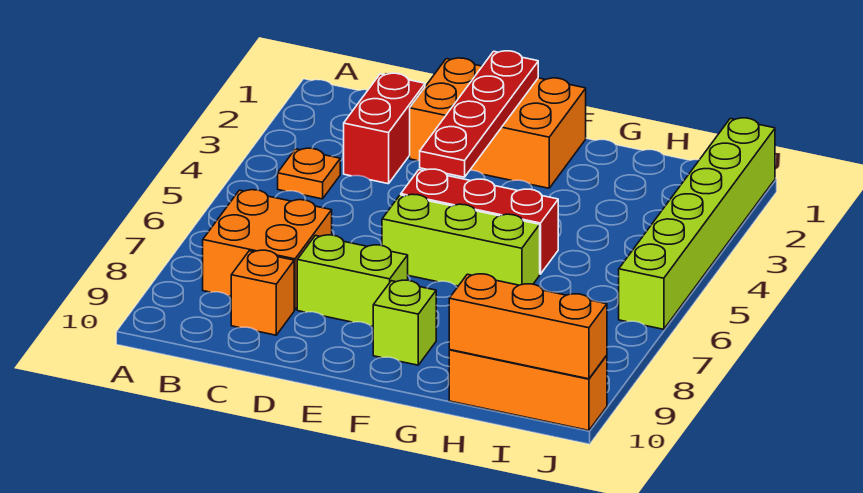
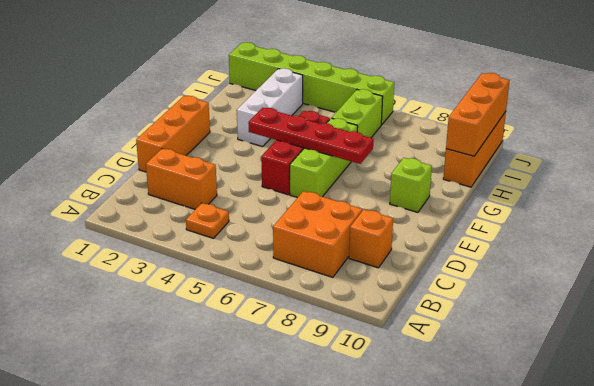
red brick C2:C3 level 1 -> orange brick C2:C3 level 1
orange brick D1:F2 level 1 -> orange brick D1:F1 level 1
lime brick D8:E8 level 1 -> lime brick H6:I6 level 1
red plate E1:E4 level 2 -> red plate F4:F7 level 2
none -> white brick G3:I3 level 1

